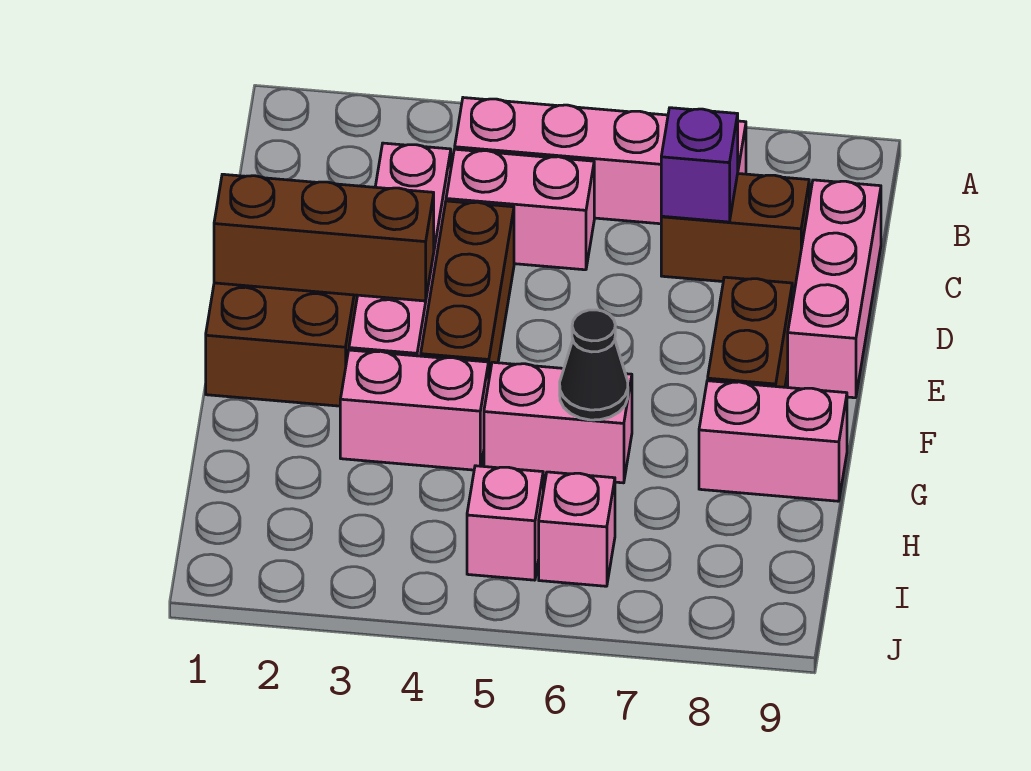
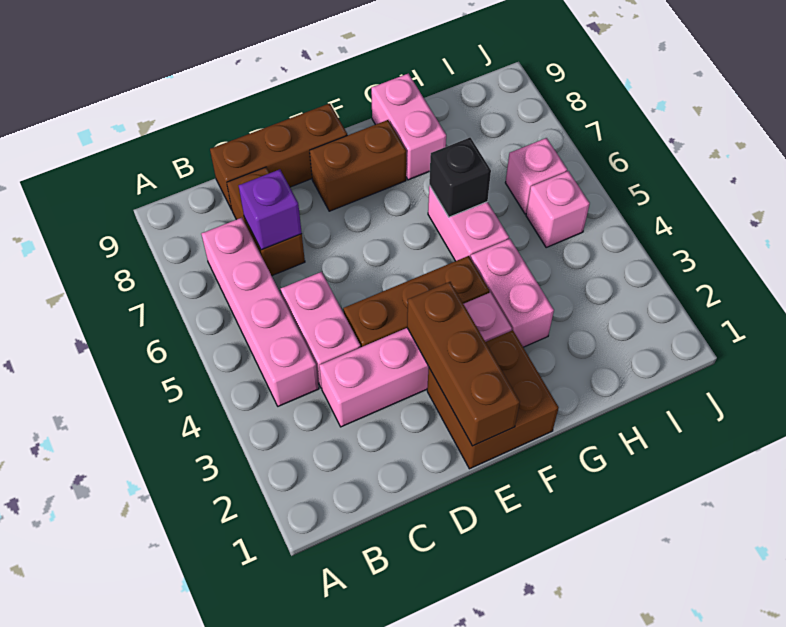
pink brick C9:E9 level 1 -> brown brick C9:E9 level 1
black cone G6 level 2 -> black brick G6 level 2

